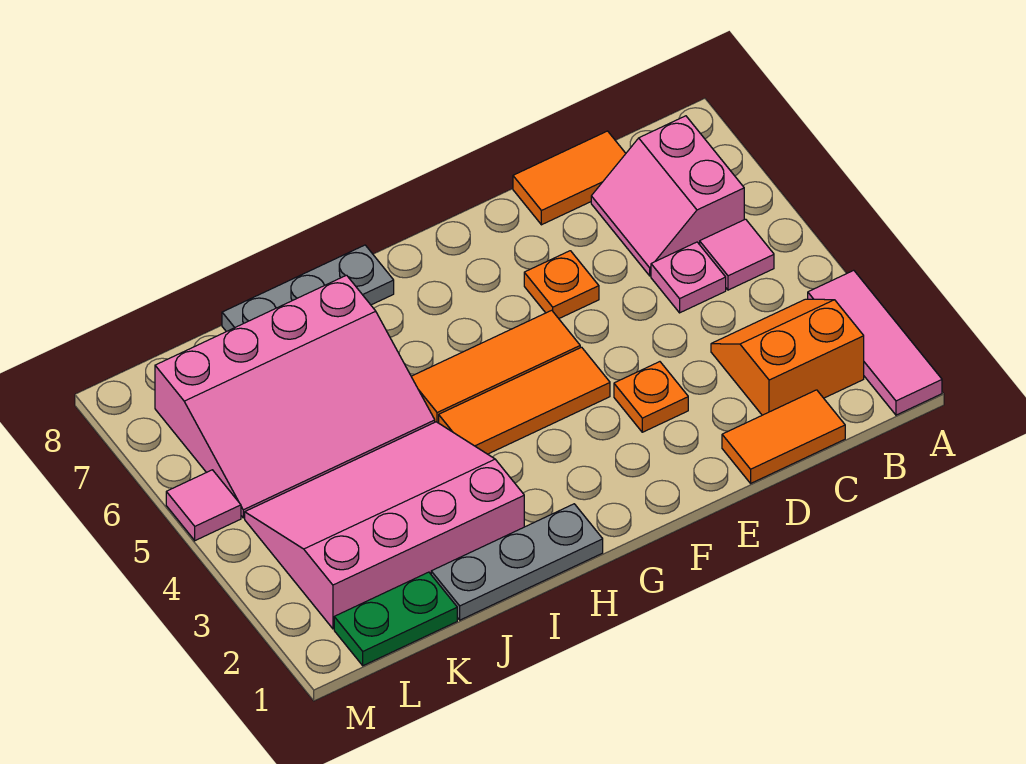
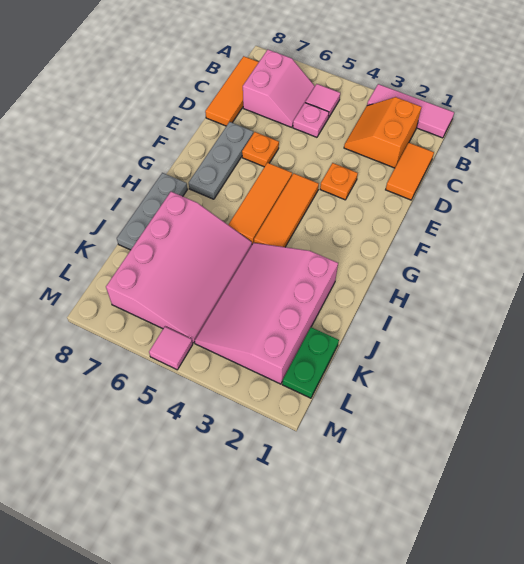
pink slope B6:C7 level 1 top B -> pink slope B6:C7 level 1 top 7
orange tile C8:D8 level 1 -> orange tile B8:D8 level 1
grey plate H1:J1 level 1 -> grey plate E7:G7 level 1

